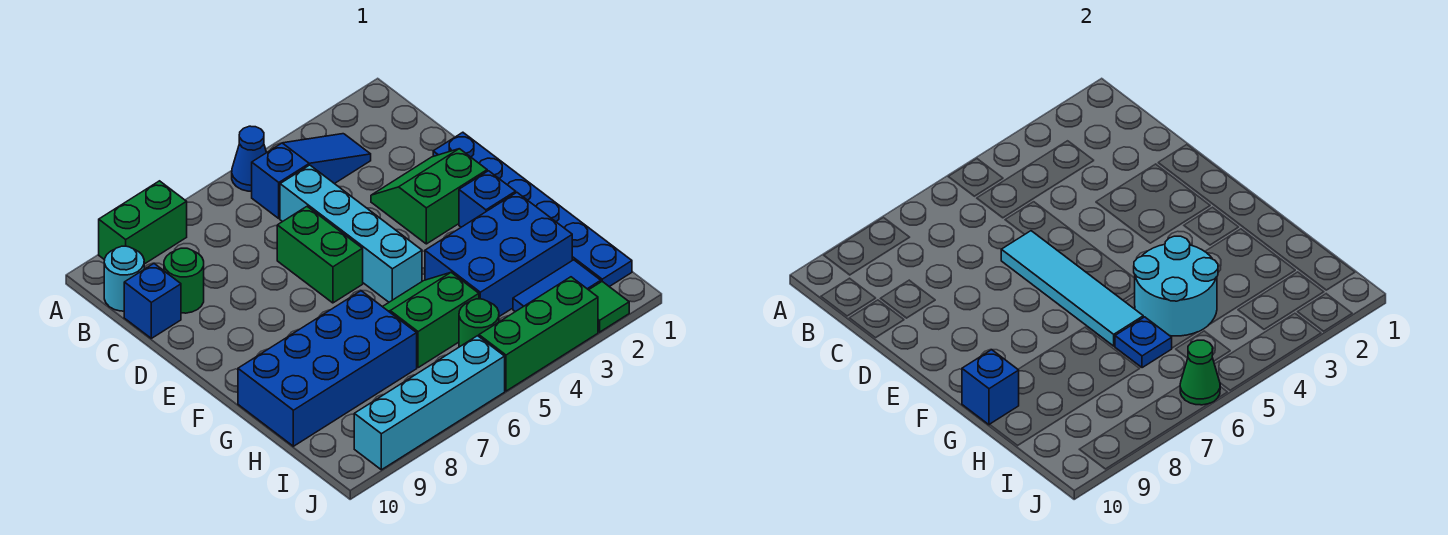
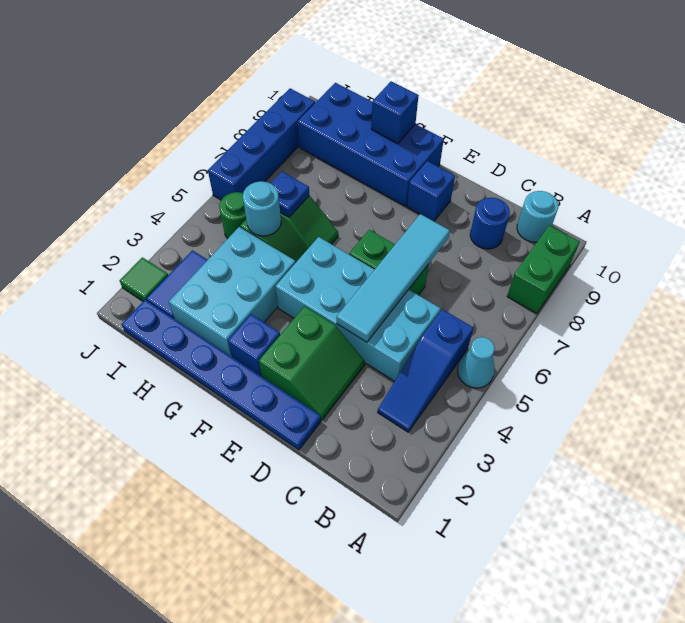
blue cone A5 level 1 -> cyan cone A5 level 1
cyan brick C5:F5 level 1 -> cyan brick C4:F5 level 1
green round brick C9 level 1 -> blue round brick C9 level 1
blue brick C10 level 1 -> blue brick E9 level 1
cyan tile D6:G6 level 2 -> cyan tile D4:D7 level 2
blue brick G2:H4 level 1 -> cyan brick G2:H4 level 1
cyan round brick G4:H5 level 2 -> cyan round brick H5 level 2
blue brick G7:H10 level 1 -> blue brick F9:I10 level 1
green brick J3:J5 level 1 -> none
cyan brick J6:J9 level 1 -> blue brick J6:J9 level 1
green cone J6 level 2 -> none

